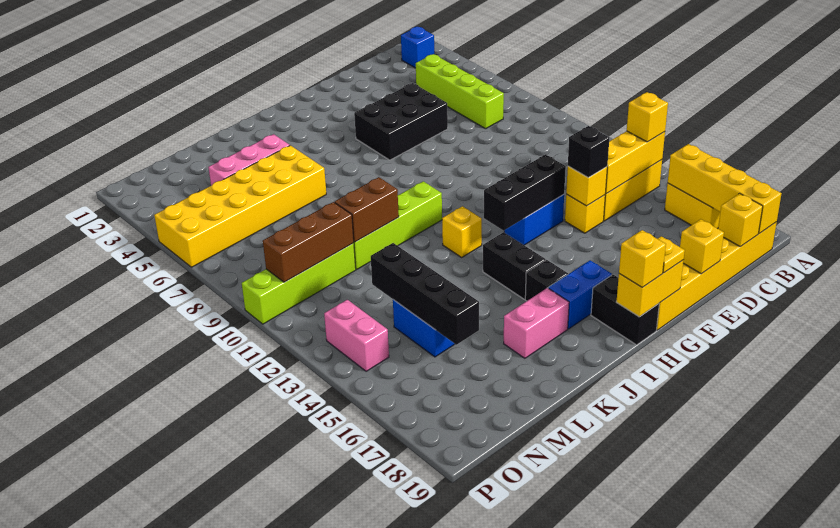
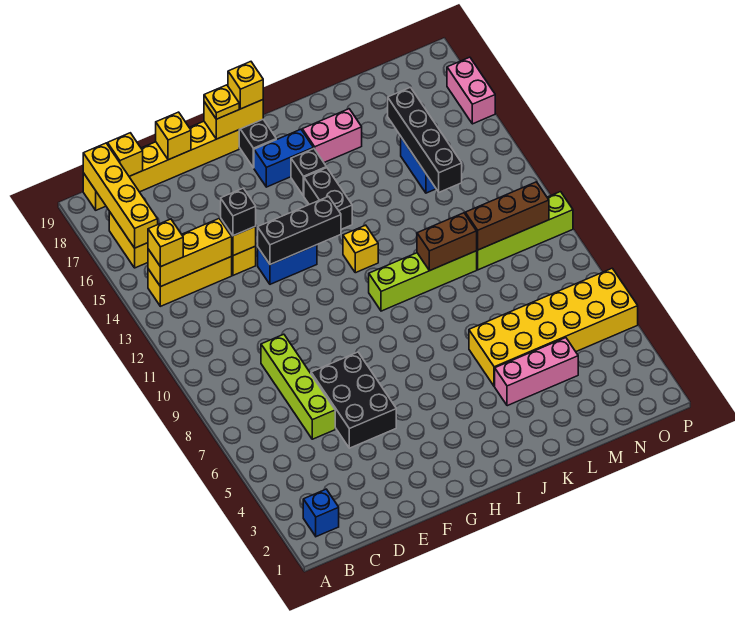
lime brick C4:C7 level 1 -> lime brick D6:D9 level 1
black brick E5:G6 level 1 -> black brick E5:F7 level 1
pink brick O13:O14 level 1 -> pink brick P16:P17 level 1

